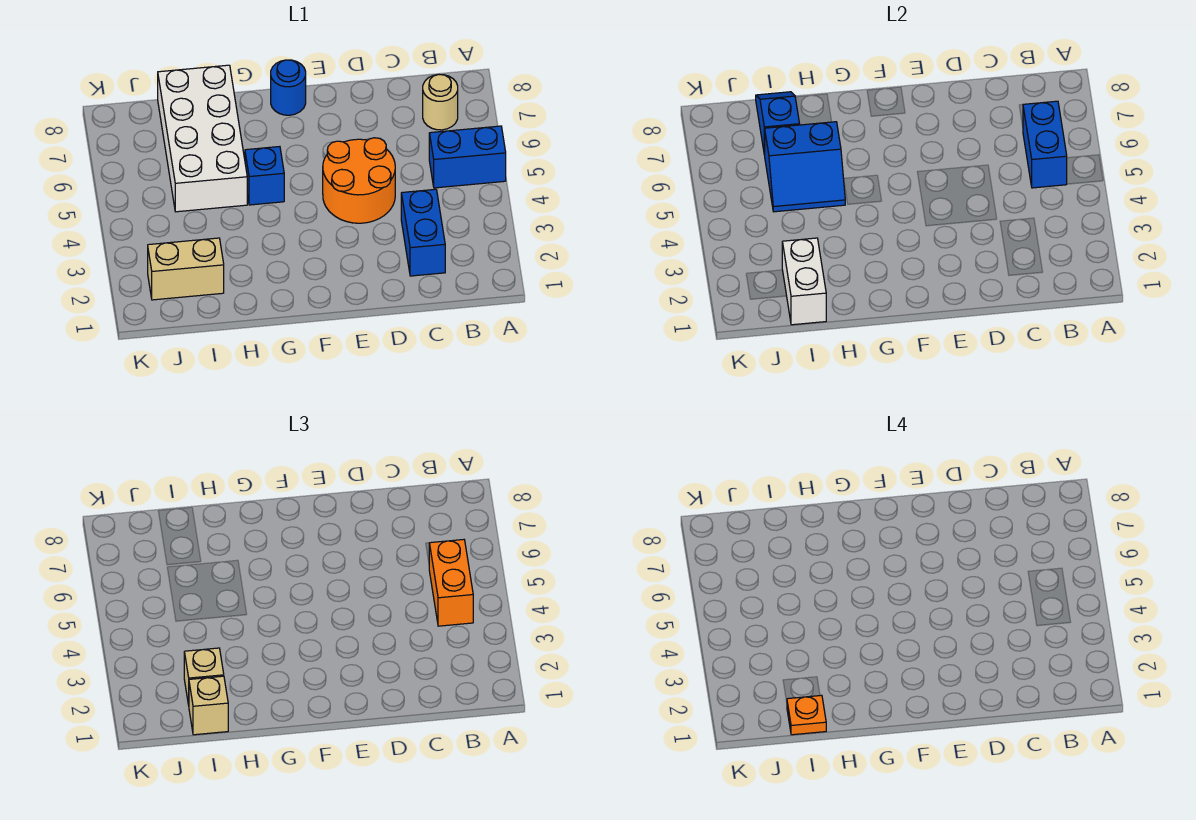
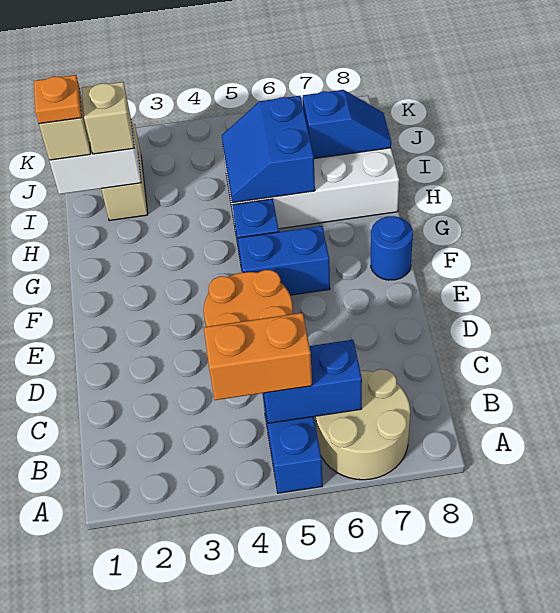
tan round brick B7 level 1 -> tan round brick A6:B7 level 1
blue brick C2:C3 level 1 -> blue brick F5:F6 level 1

